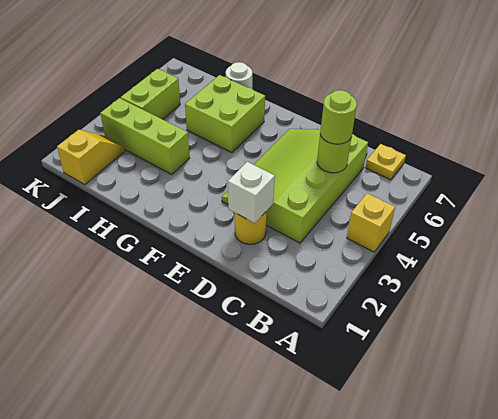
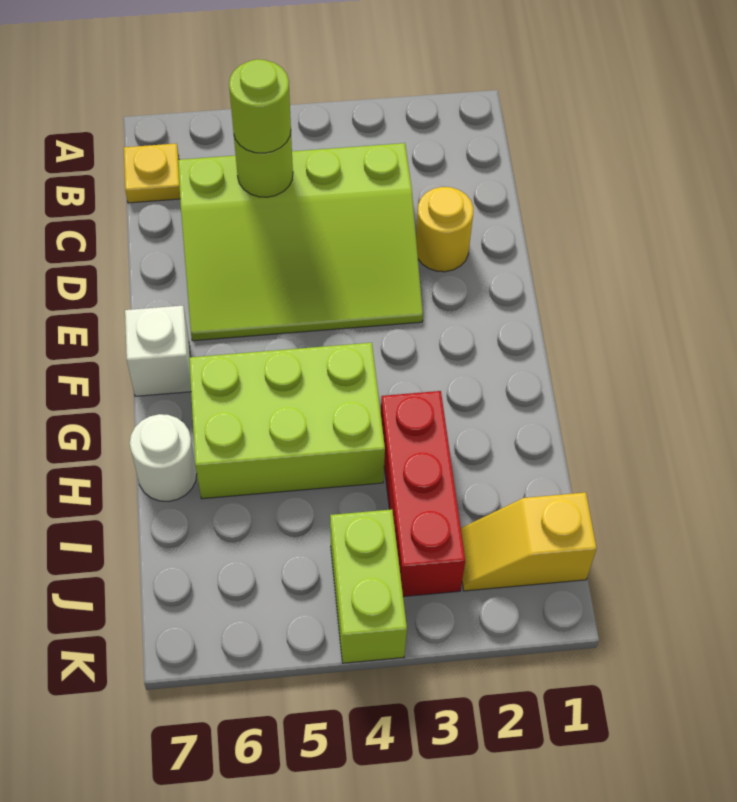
yellow brick A4 level 1 -> none
white brick D2 level 2 -> white brick F7 level 1
lime brick G5:H6 level 1 -> lime brick G4:H6 level 1
lime brick H3:J3 level 1 -> red brick H3:J3 level 1
lime brick J4:J5 level 1 -> lime brick J4:K4 level 1

